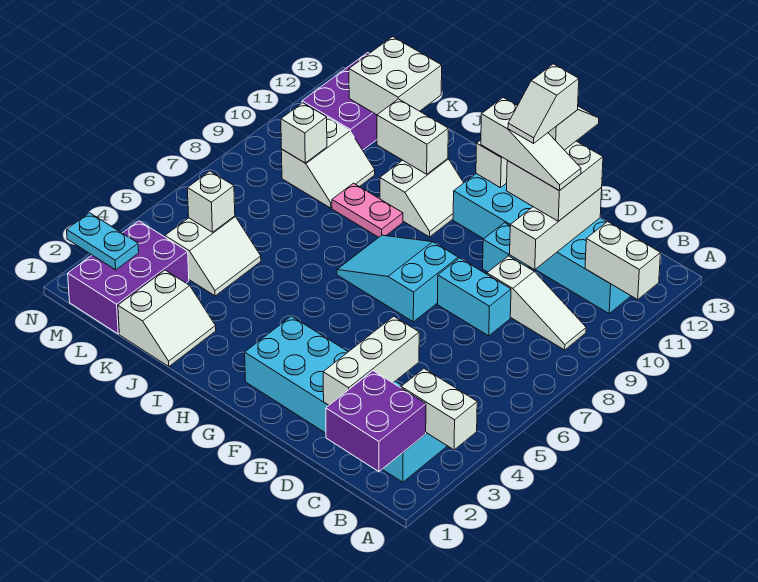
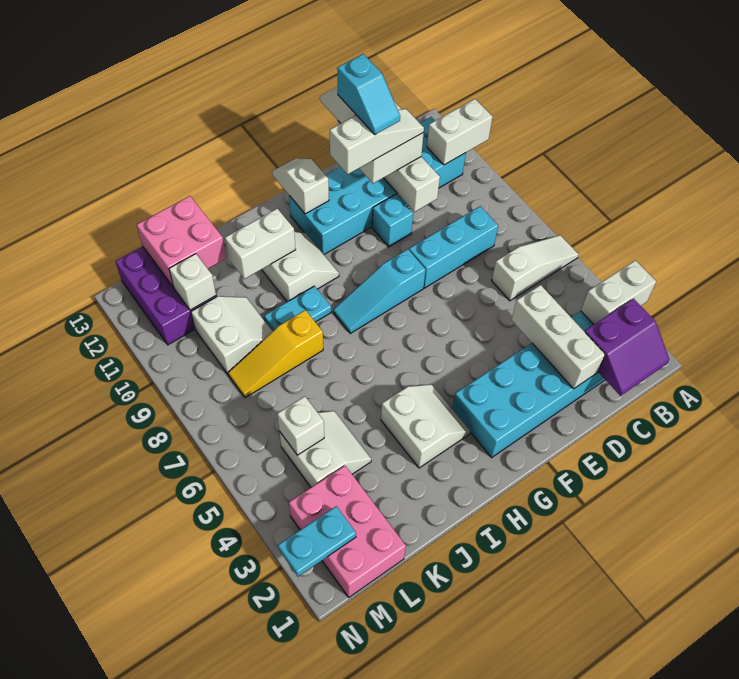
purple brick B1:C2 level 2 -> purple slope B1:C2 level 2 top 2
white slope B9:D9 level 1 top D -> white slope A6:C6 level 1 top C
cyan brick D8:E8 level 1 -> cyan brick C8:E8 level 1
white slope E11:E12 level 5 top 12 -> cyan slope E11:E12 level 5 top 12
cyan slope F7:H8 level 1 top F -> cyan slope F8:H8 level 1 top F
pink plate I9:J9 level 1 -> cyan plate I9:J9 level 1
white slope J1:K2 level 1 top K -> white slope H3:I4 level 1 top I
none -> yellow slope J8:L8 level 1 top J
white brick K12:L13 level 2 -> pink brick K12:L13 level 2
purple brick L1:M3 level 1 -> pink brick L1:M3 level 1
white brick L9 level 2 -> white brick L11 level 2

